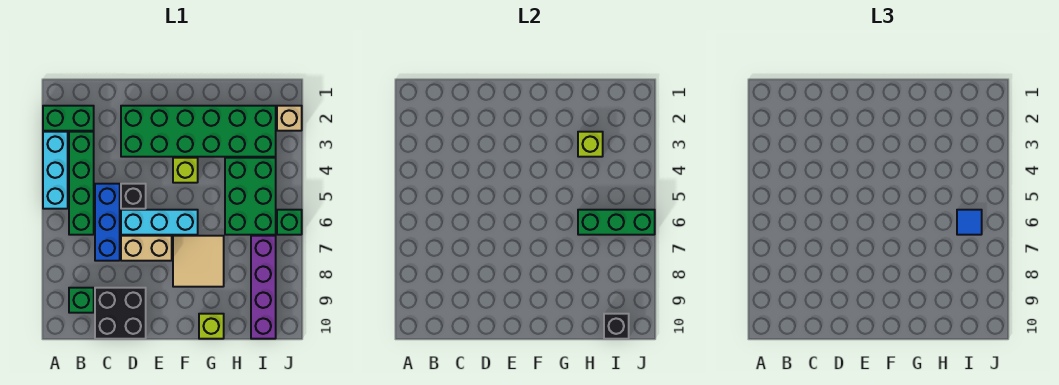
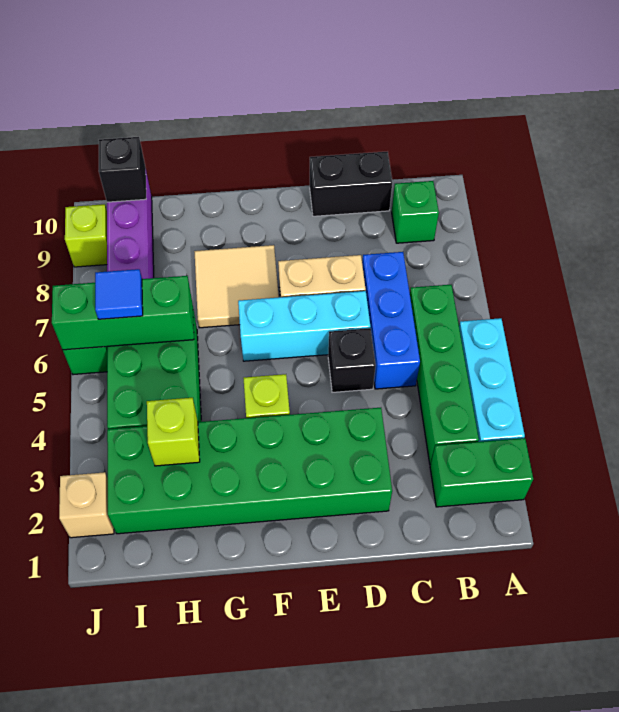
black brick C9:D10 level 1 -> black brick C10:D10 level 1
lime brick G10 level 1 -> lime brick J9 level 1

